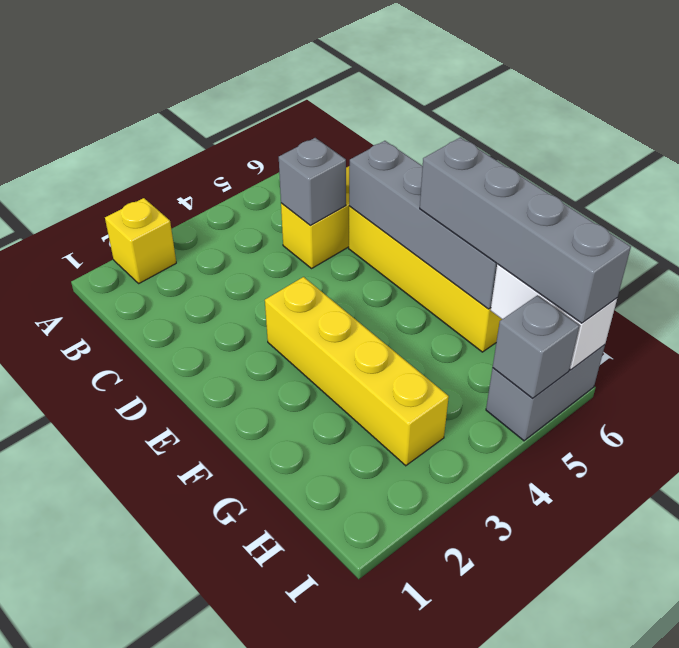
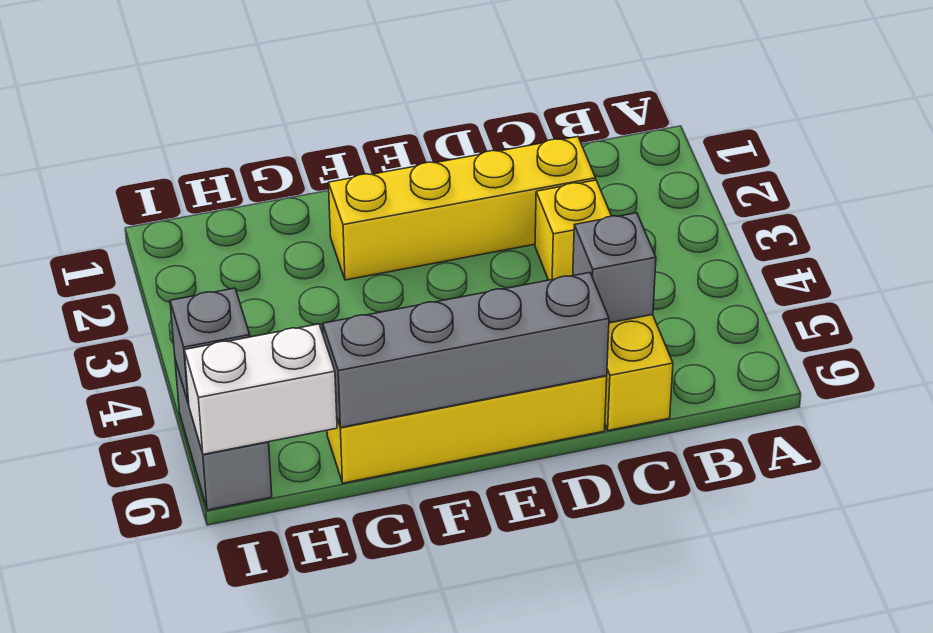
yellow brick A2 level 1 -> yellow brick C3 level 1
yellow brick E3:H3 level 1 -> yellow brick C2:F2 level 1
grey brick F6:I6 level 3 -> none

